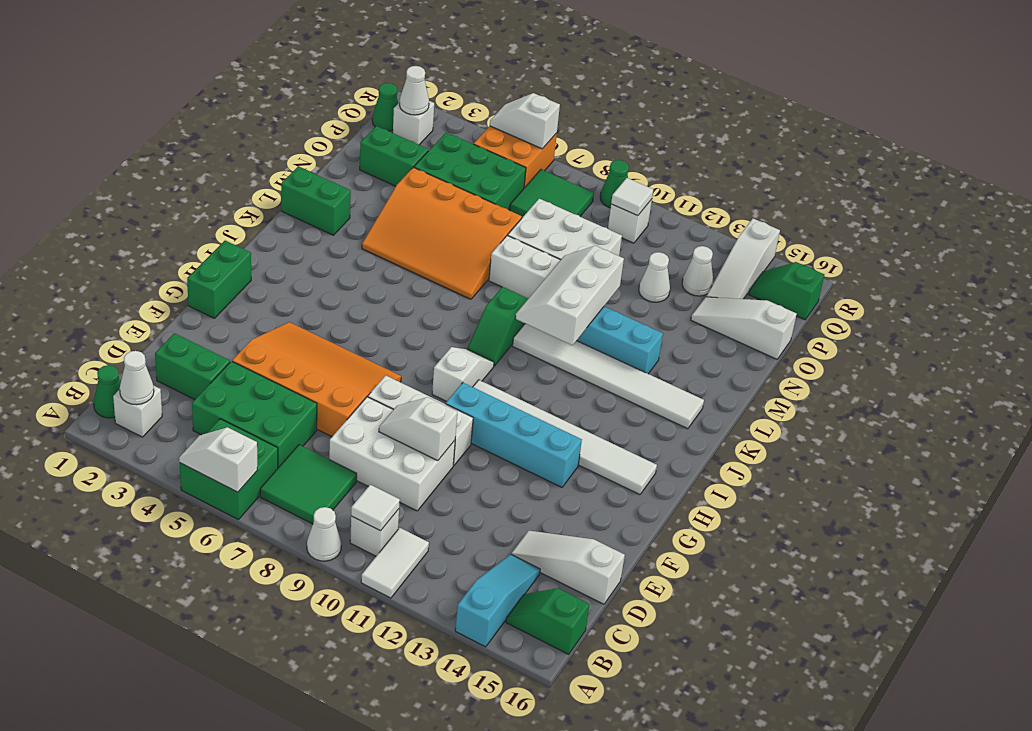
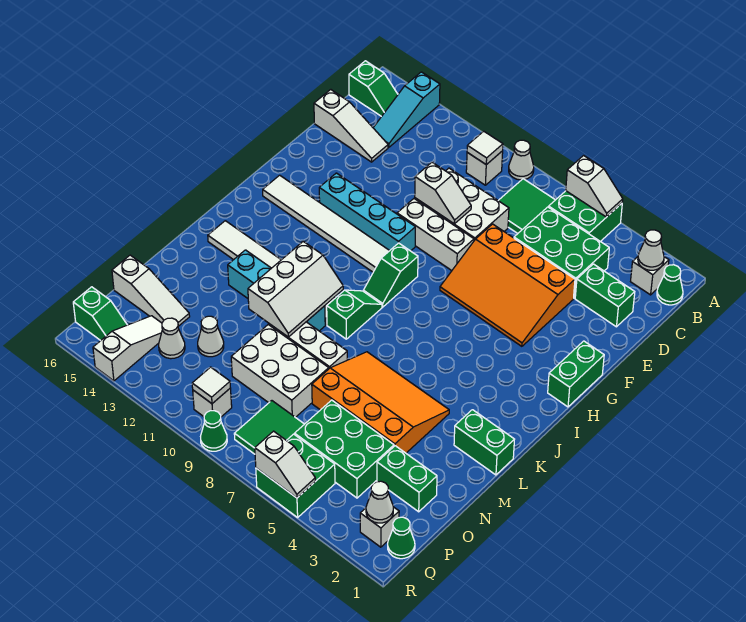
white tile A11:B11 level 1 -> none
white slope H9:I9 level 1 top H -> green slope H9:I9 level 1 top H
orange brick Q5:R6 level 1 -> green brick Q5:R6 level 1

